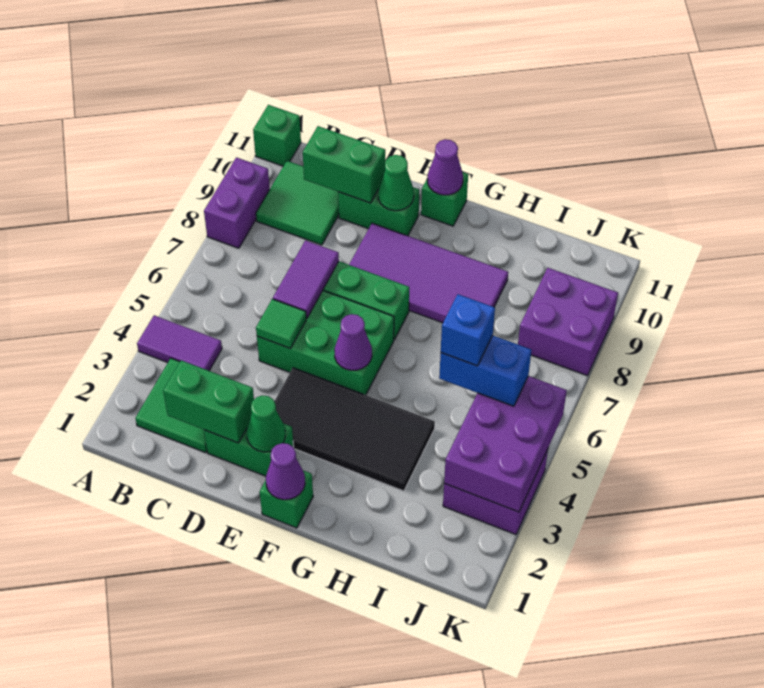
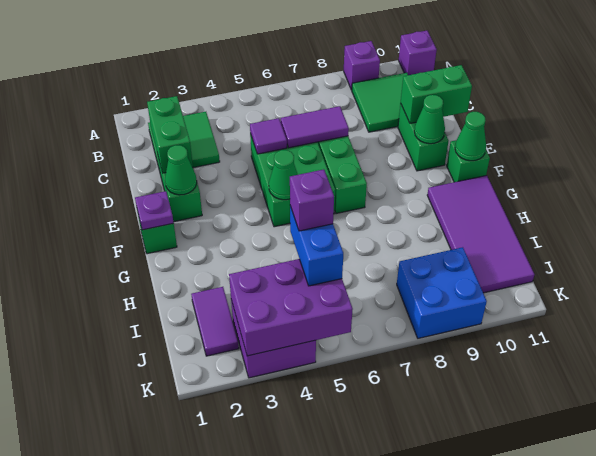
purple tile A4:B4 level 1 -> purple tile I2:J2 level 1
purple brick A8:A9 level 1 -> purple brick A9 level 1
green brick A11 level 1 -> purple brick A11 level 1
green brick C10:D10 level 2 -> green brick D10:D11 level 2
green tile D5 level 2 -> purple tile D5 level 2
black tile E3:H4 level 1 -> none
purple tile E8:H9 level 1 -> purple tile G10:J11 level 1
purple cone F1 level 2 -> purple plate F1 level 2
purple cone F5 level 2 -> green cone F5 level 2
purple cone F11 level 2 -> green cone F11 level 2
blue brick I5 level 4 -> purple brick I5 level 4
purple brick J8:K9 level 1 -> blue brick J8:K9 level 1

